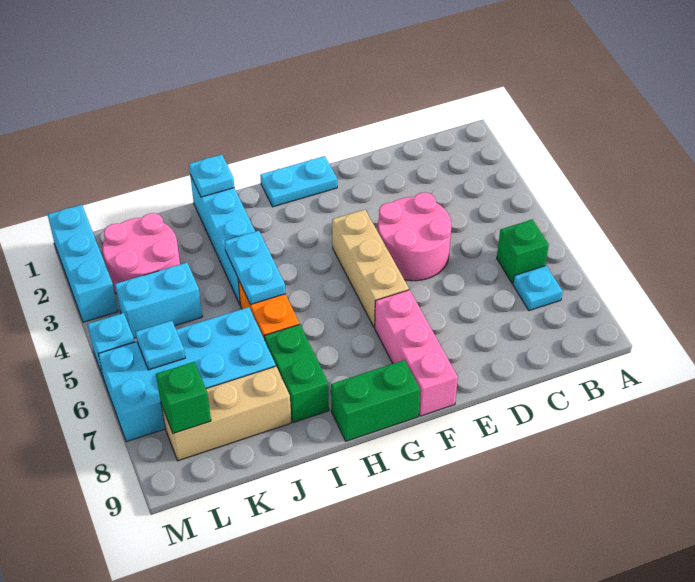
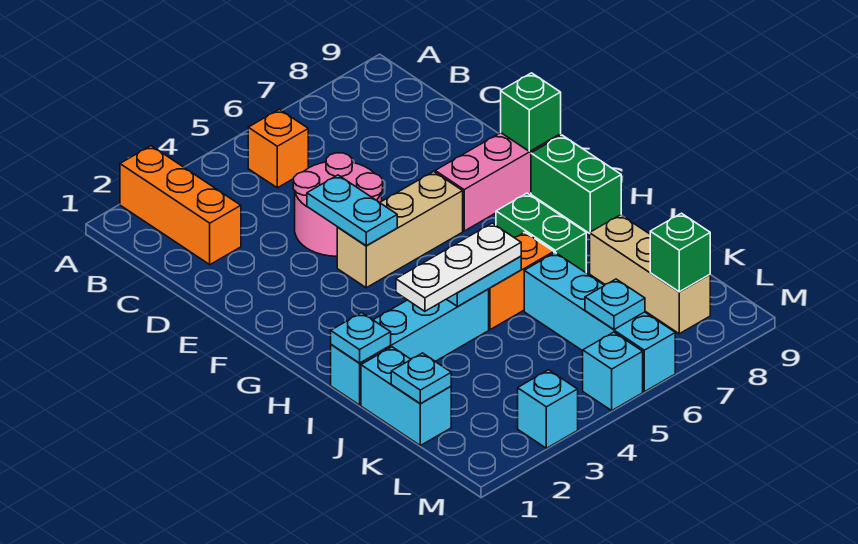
none -> orange brick A2:C2 level 1
none -> orange brick B5 level 1
green brick B6 level 1 -> green brick F9 level 2
cyan plate B7 level 1 -> cyan plate K1 level 2
cyan plate F1:G1 level 1 -> cyan plate E4:F4 level 2
none -> white plate I3:I5 level 3
green brick I7:I8 level 1 -> green brick H7:I7 level 1
cyan brick J6:M7 level 1 -> cyan brick J6:M6 level 1
pink round brick K2:L3 level 1 -> none
cyan brick K4:L4 level 1 -> cyan brick J1:K1 level 1
cyan brick M1:M3 level 1 -> cyan brick M3 level 1

